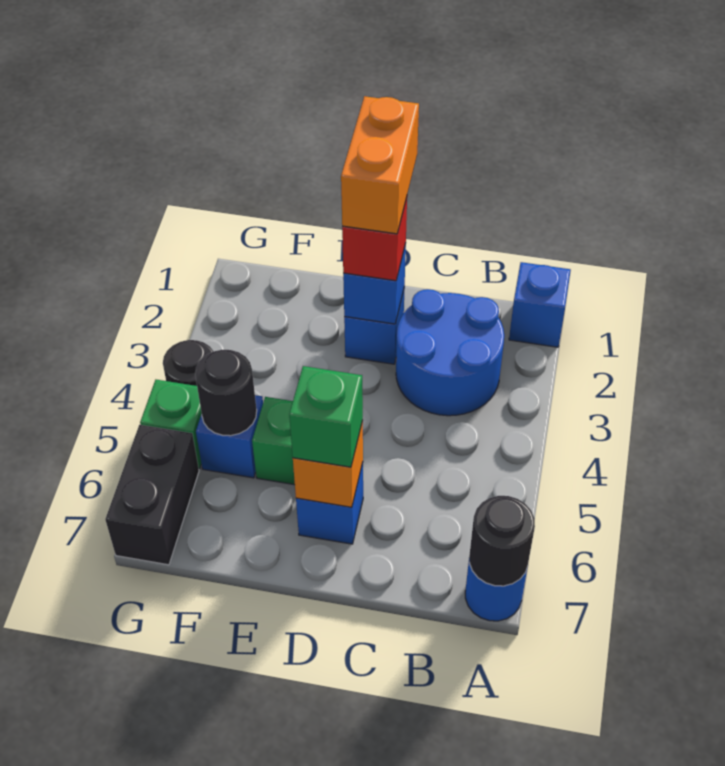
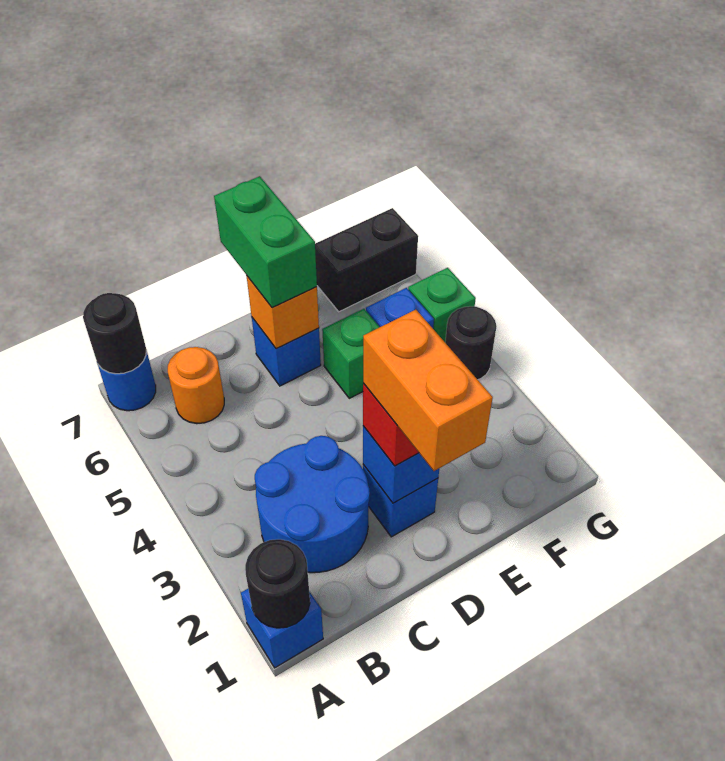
none -> orange round brick B6 level 1
green brick D6 level 3 -> green brick D6:D7 level 3
black round brick F5 level 2 -> black round brick A1 level 2
black brick G6:G7 level 1 -> black brick F7:G7 level 1

